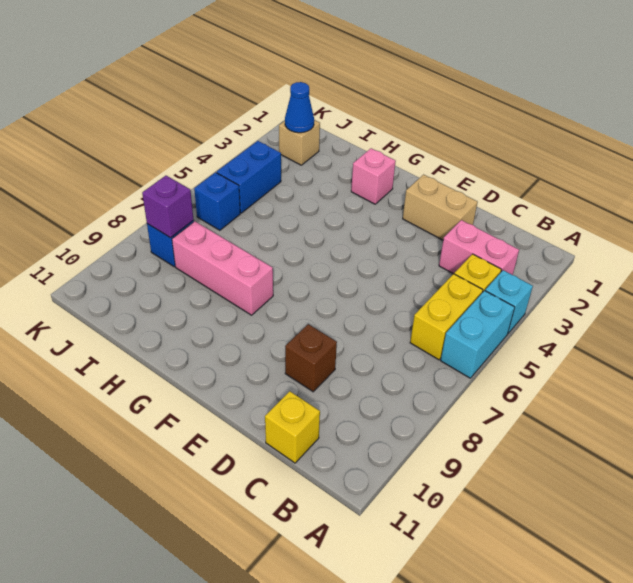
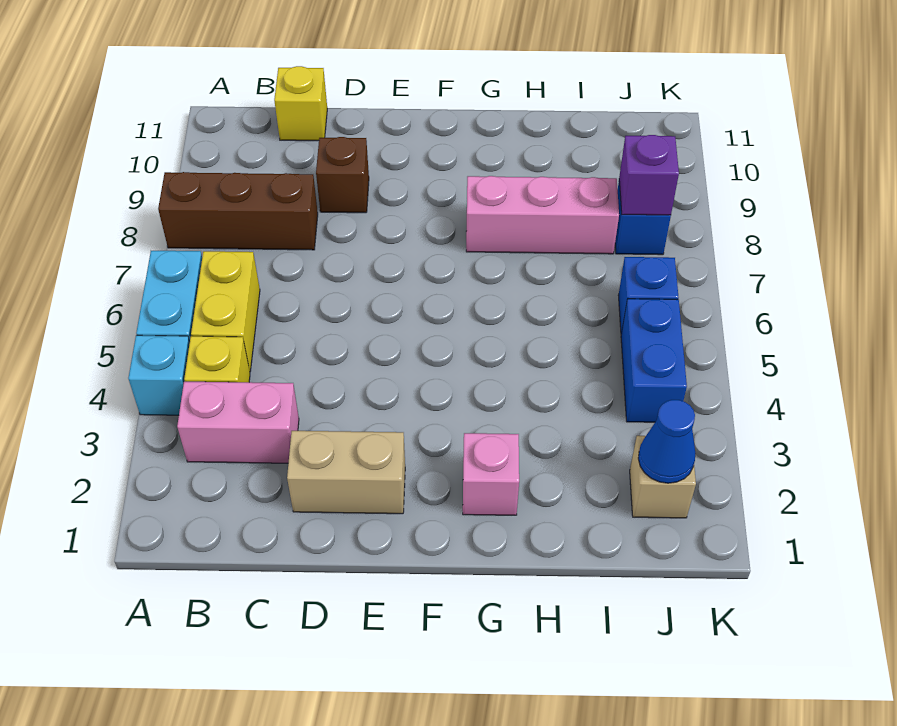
none -> brown brick A8:C8 level 1

